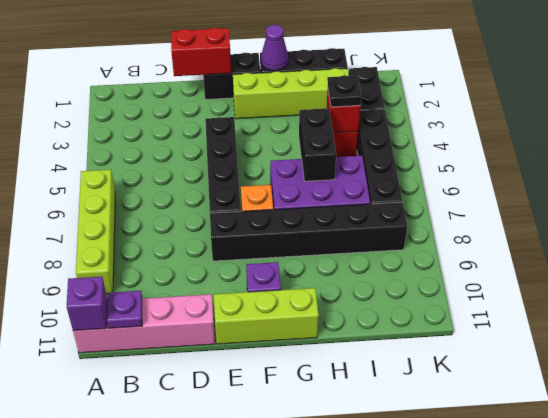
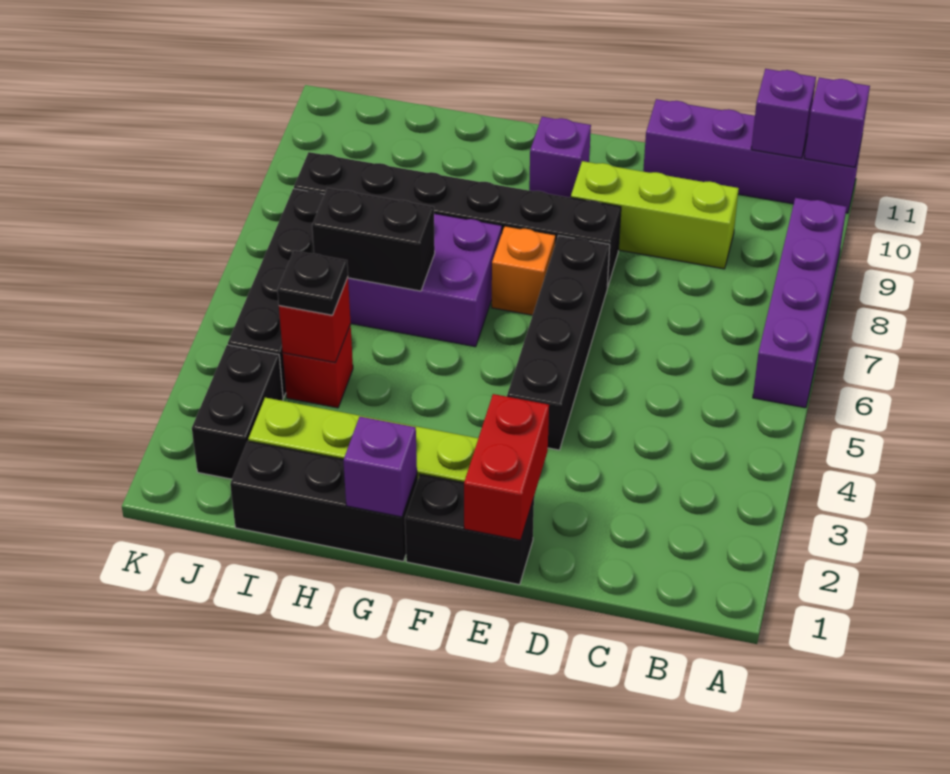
lime brick A6:A9 level 1 -> purple brick A6:A9 level 1
pink brick A11:D11 level 1 -> purple brick A11:D11 level 1
purple plate B11 level 2 -> purple brick B11 level 2
red brick D1:E1 level 2 -> red brick E1:E2 level 2
lime brick E11:G11 level 1 -> lime brick C9:E9 level 1
purple cone G1 level 2 -> purple brick G1 level 2
black brick H5:H6 level 2 -> black brick H6:I6 level 2

